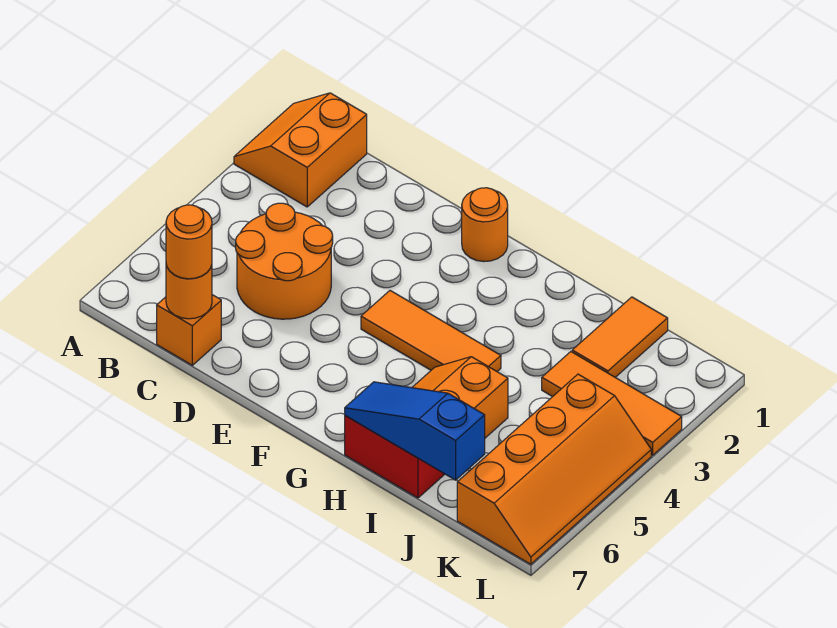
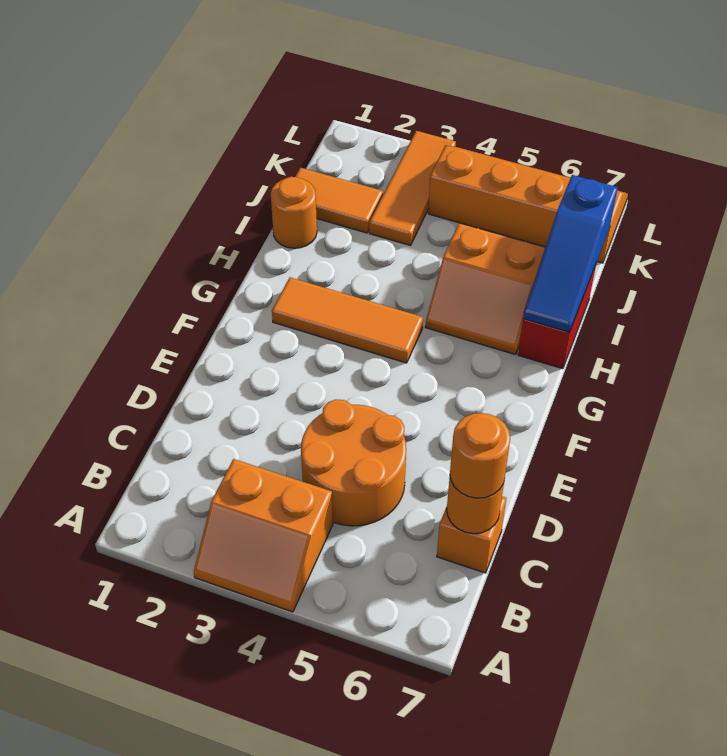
orange slope A1:B2 level 1 top B -> orange slope A3:B4 level 1 top B
orange round brick F1 level 1 -> orange round brick I1 level 1
orange tile F4:H4 level 1 -> orange tile G2:G4 level 1

